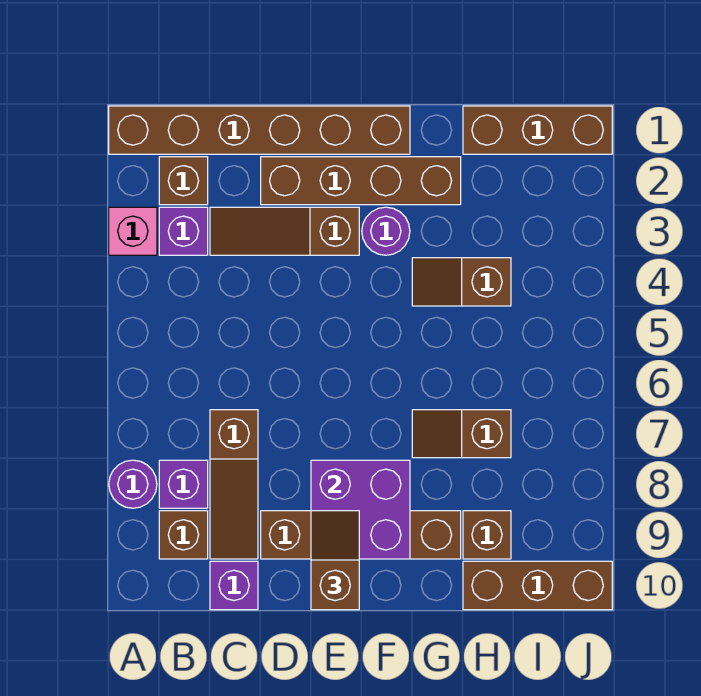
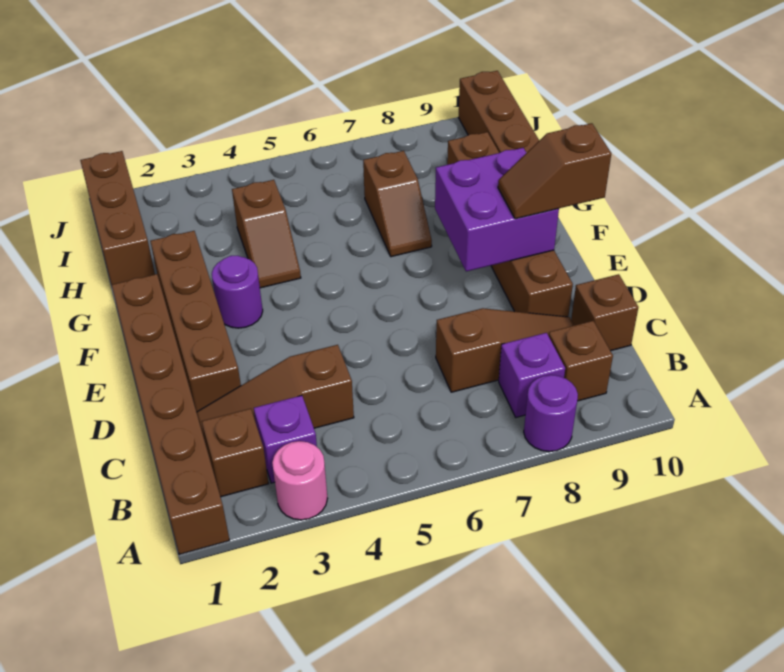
pink brick A3 level 1 -> pink round brick A3 level 1
brown slope C3:E3 level 1 top E -> brown slope C2:C4 level 1 top 4
purple brick C10 level 1 -> brown brick C10 level 1

